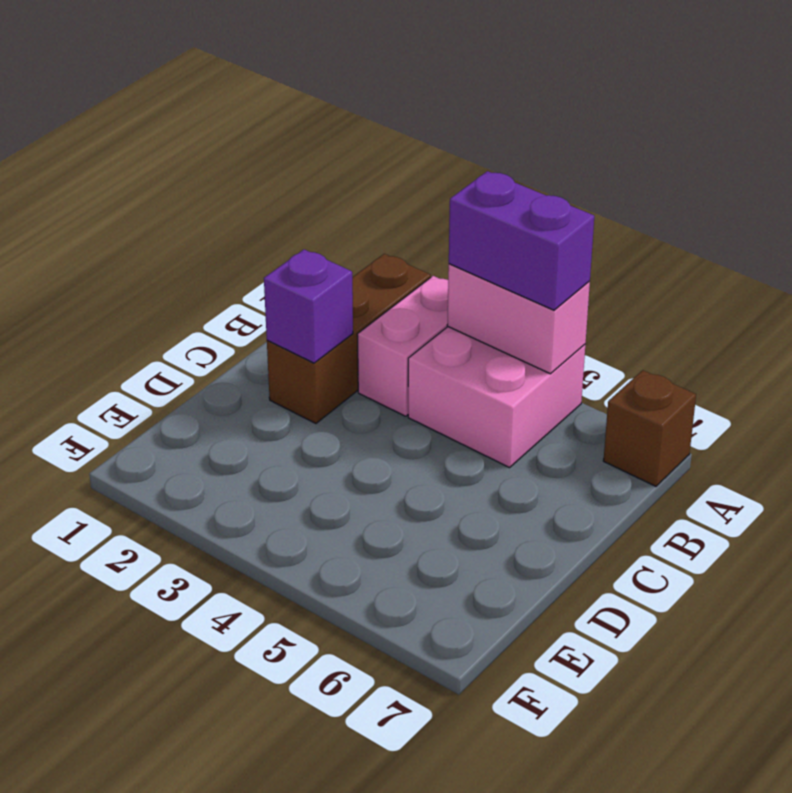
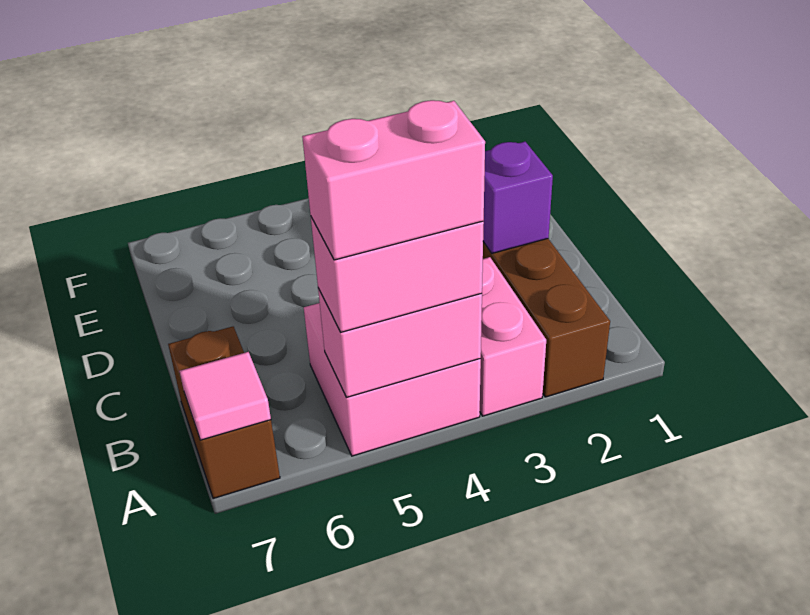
purple brick A4:A5 level 3 -> pink brick A4:A5 level 3
none -> pink brick A4:A5 level 4
brown brick A7 level 1 -> brown brick A7:B7 level 1
none -> pink tile A7 level 2

